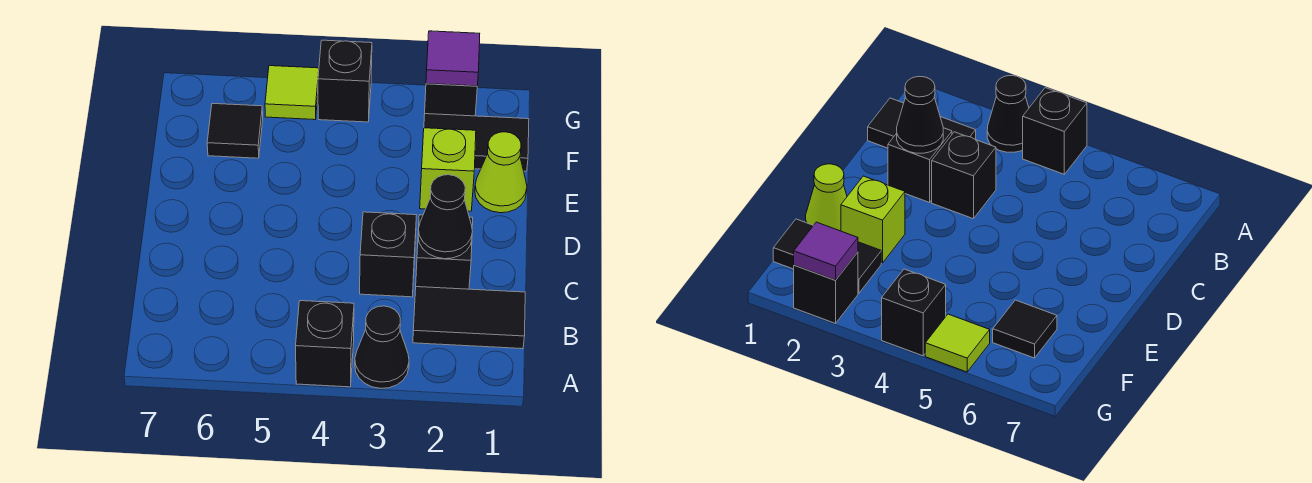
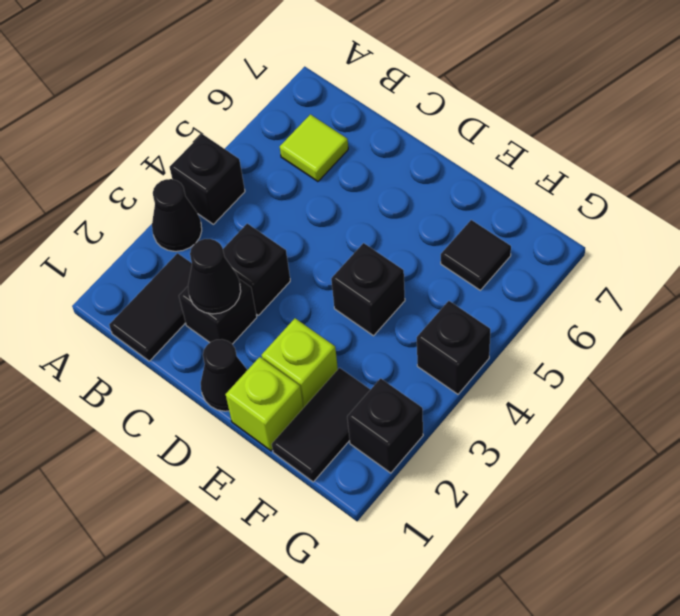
none -> black cone D1 level 1
lime cone E1 level 1 -> lime brick E1 level 1
none -> black brick E4 level 1
purple tile G2 level 2 -> none
lime tile G5 level 1 -> lime tile B6 level 1

